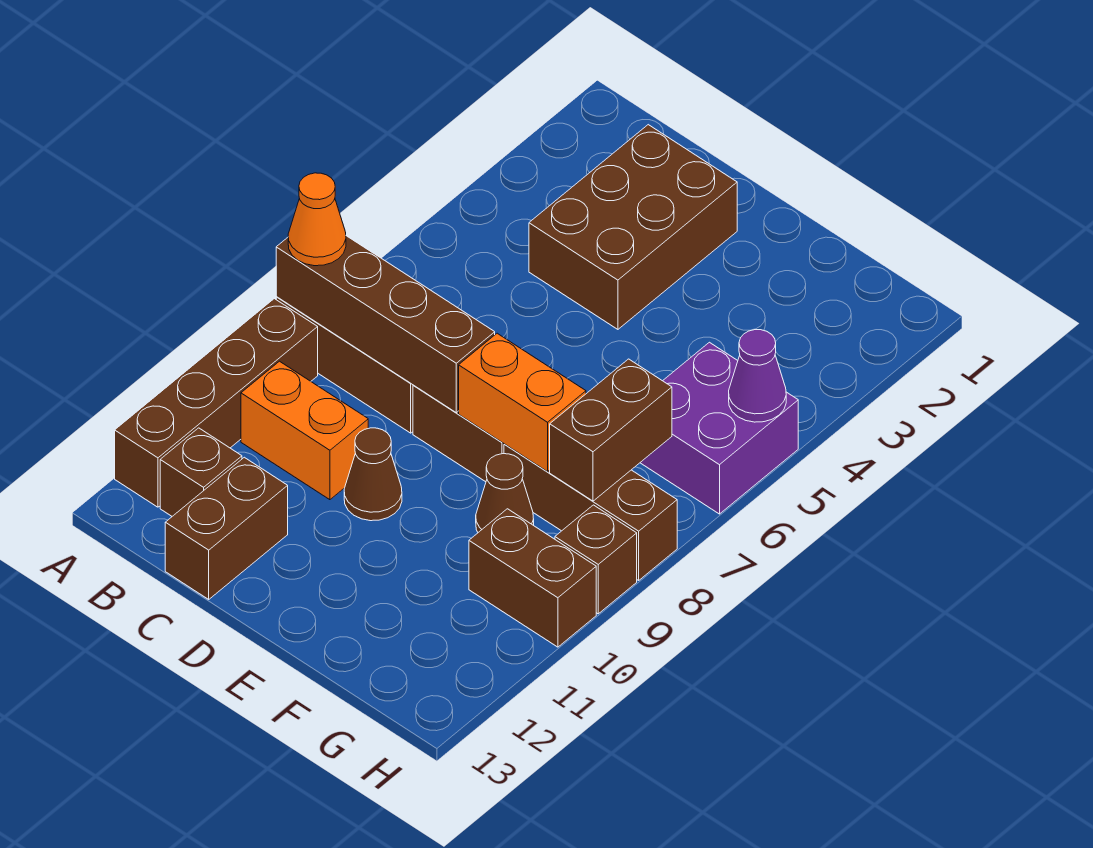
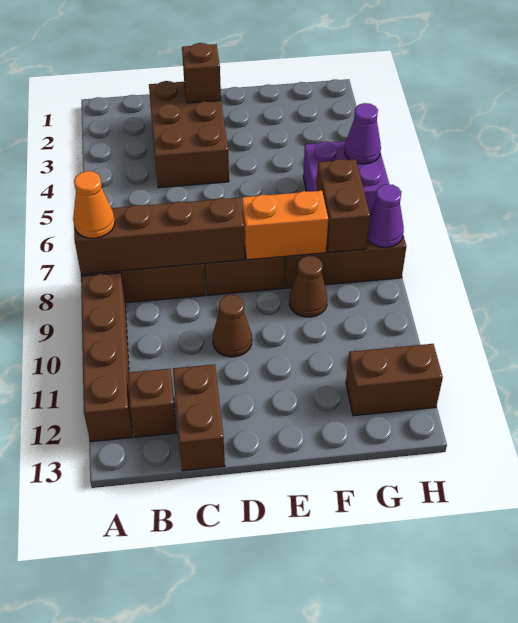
orange brick B10:C10 level 1 -> none
brown brick G10:H10 level 1 -> brown brick G12:H12 level 1
none -> purple cone H8 level 2
brown brick H9 level 1 -> brown brick D2 level 2

